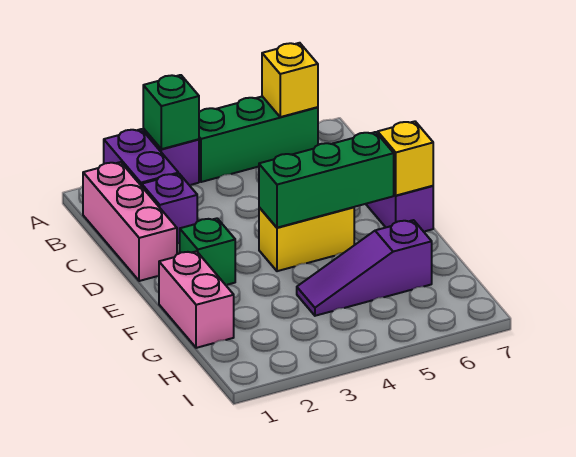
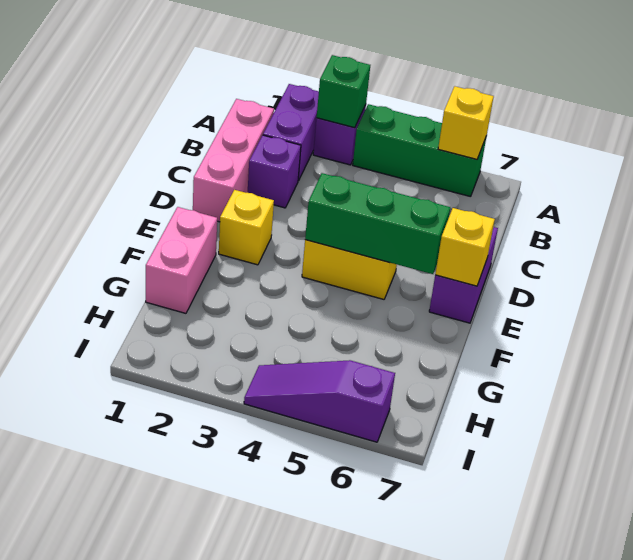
green brick E2 level 1 -> yellow brick E2 level 1
purple slope G4:G6 level 1 top 6 -> purple slope I4:I6 level 1 top 6

